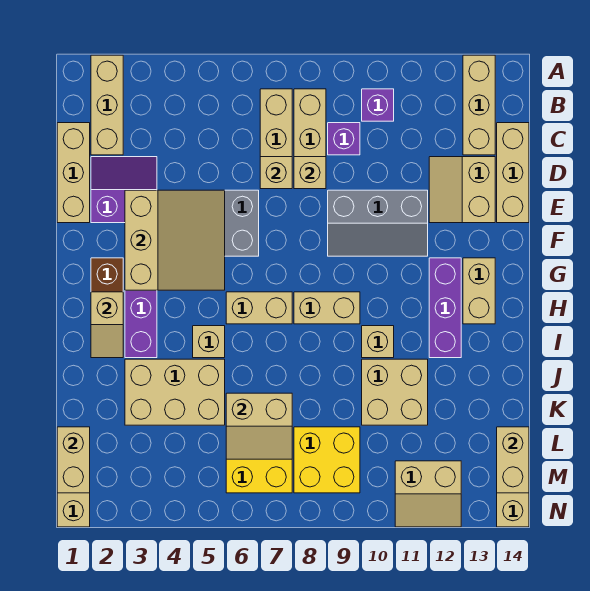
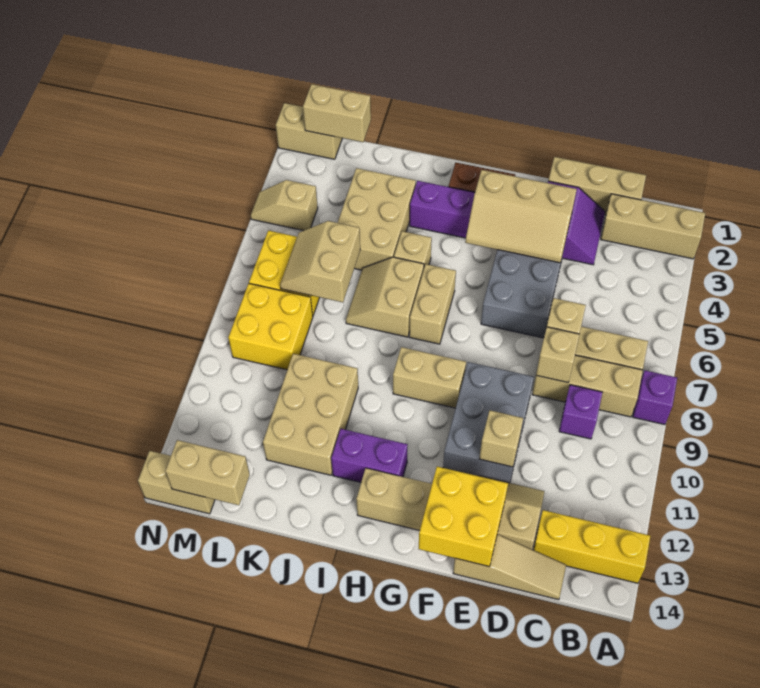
tan brick A13:C13 level 1 -> yellow brick A13:C13 level 1
purple brick B10 level 1 -> purple brick A8 level 1
tan brick C14:E14 level 1 -> tan slope C14:E14 level 1 top E
tan slope E3:G5 level 2 top 3 -> tan slope E3:G4 level 2 top 3
grey slope E9:F11 level 1 top E -> grey brick E9:F11 level 1
none -> yellow brick E13:F14 level 2
purple brick G12:I12 level 1 -> purple brick H12:I12 level 1
tan slope H2:I2 level 2 top H -> tan slope M4:N4 level 1 top M
tan brick H8:H9 level 1 -> tan brick G9:H9 level 1
tan brick I10 level 1 -> tan brick E11 level 2
tan brick J10:K11 level 1 -> tan brick J10:K12 level 1
tan slope M11:N12 level 1 top M -> tan slope I6:J7 level 1 top I

